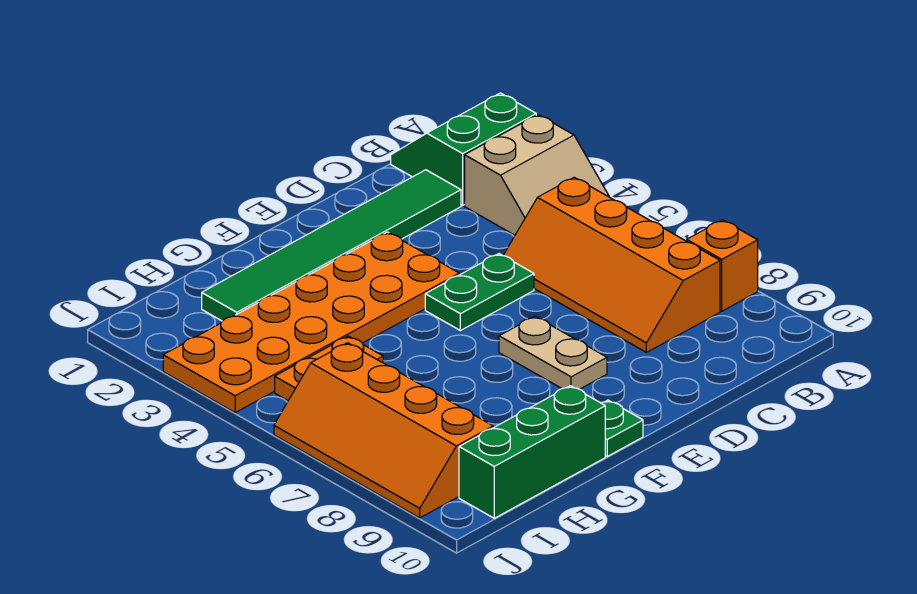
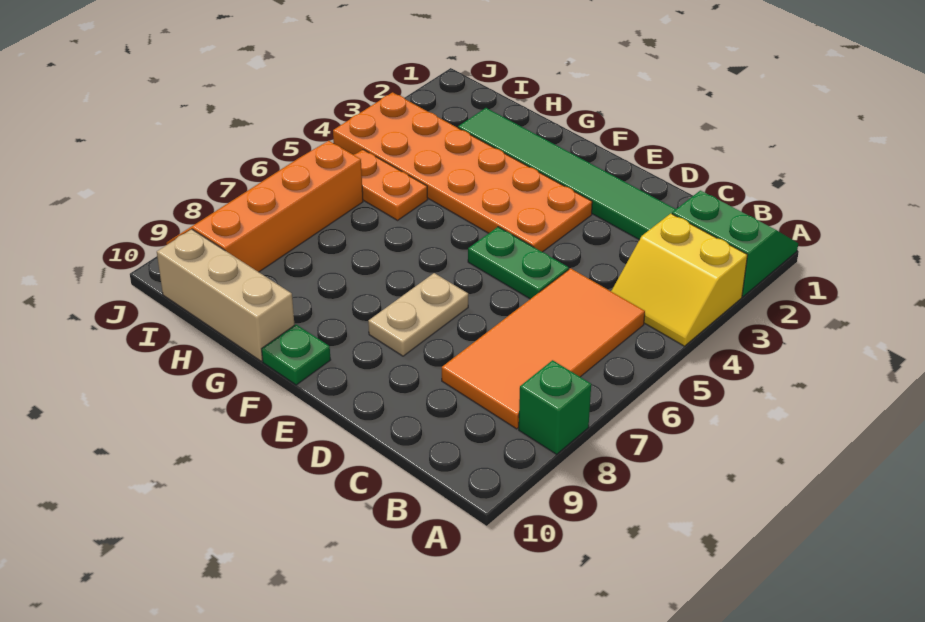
tan slope A3:B4 level 1 top 3 -> yellow slope A3:B4 level 1 top 3
orange brick A8 level 1 -> green brick A8 level 1
orange slope B5:C8 level 1 top B -> orange tile B5:C8 level 1
green brick G10:I10 level 1 -> tan brick G10:I10 level 1

